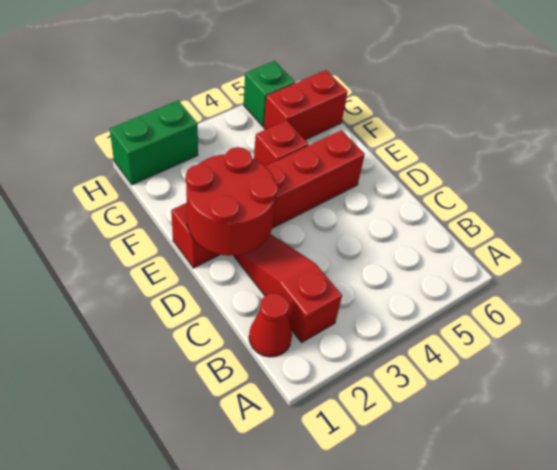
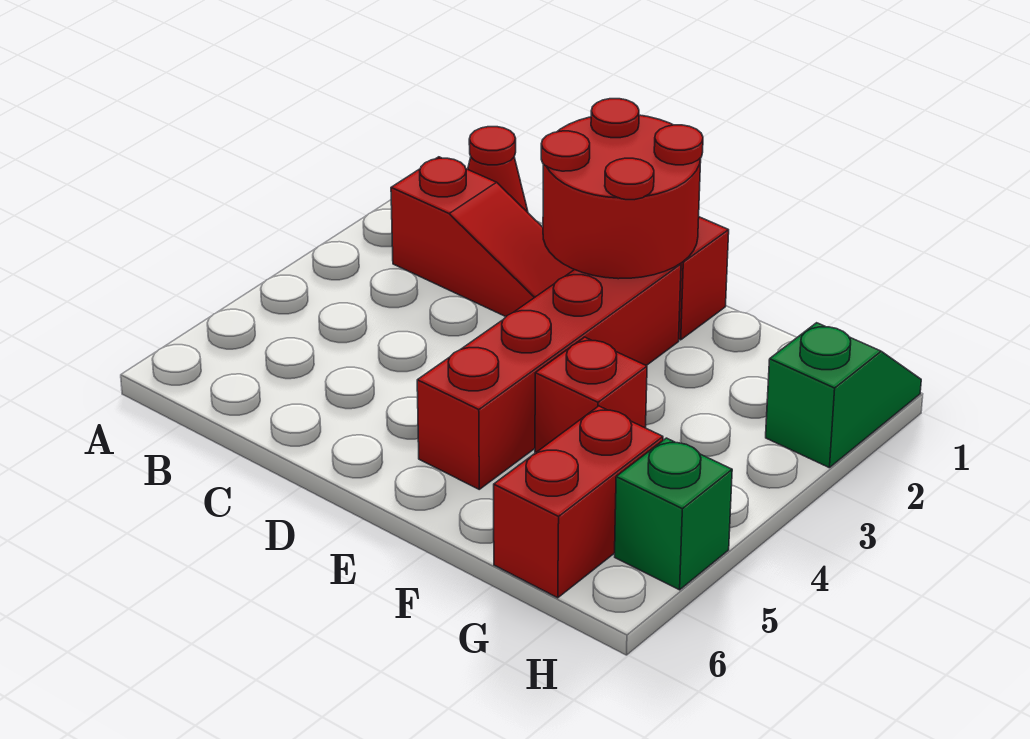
green brick H1:H2 level 1 -> green slope H1:H2 level 1 top 2

